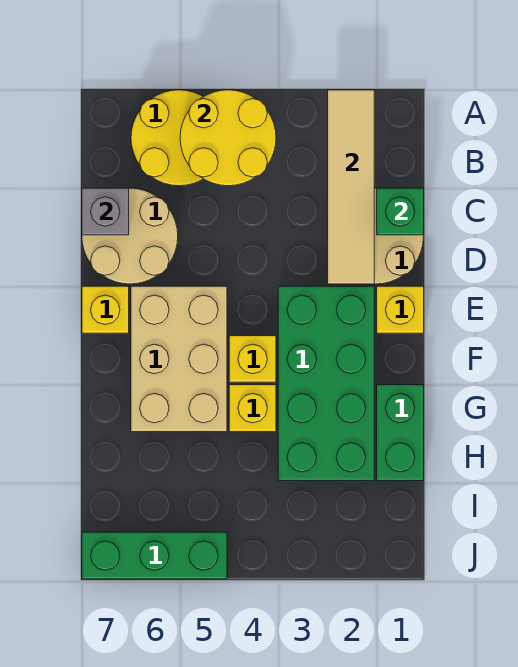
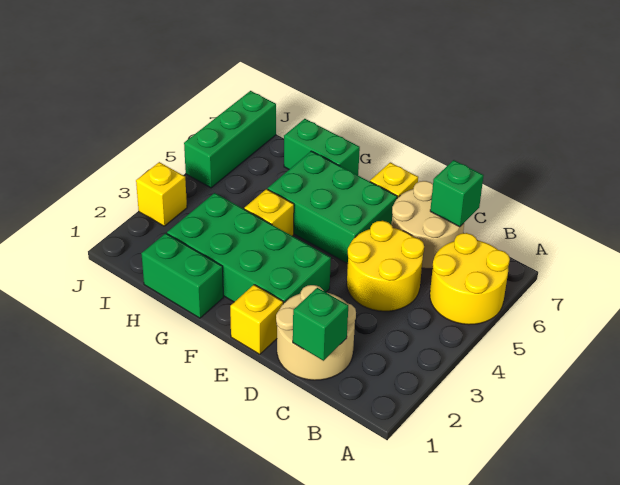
tan tile A2:D2 level 2 -> none
yellow round brick A4:B5 level 2 -> yellow round brick C4:D5 level 1
grey brick C7 level 2 -> green brick C7 level 2
tan brick E5:G6 level 1 -> green brick E5:G6 level 1
yellow brick F4 level 1 -> yellow brick J3 level 1
none -> green brick G7:H7 level 1

